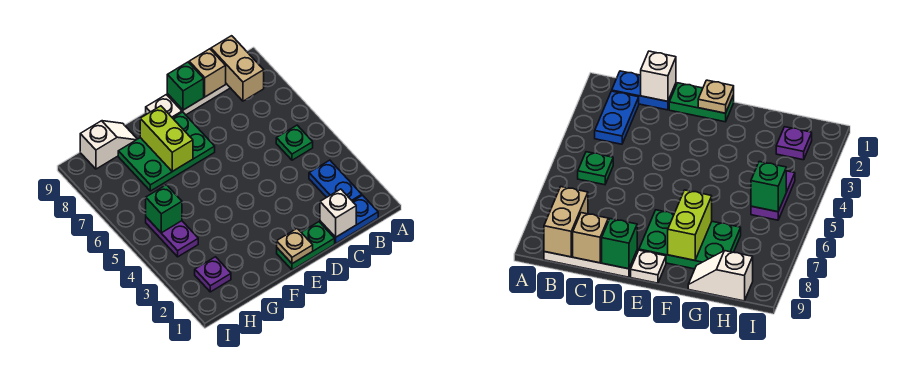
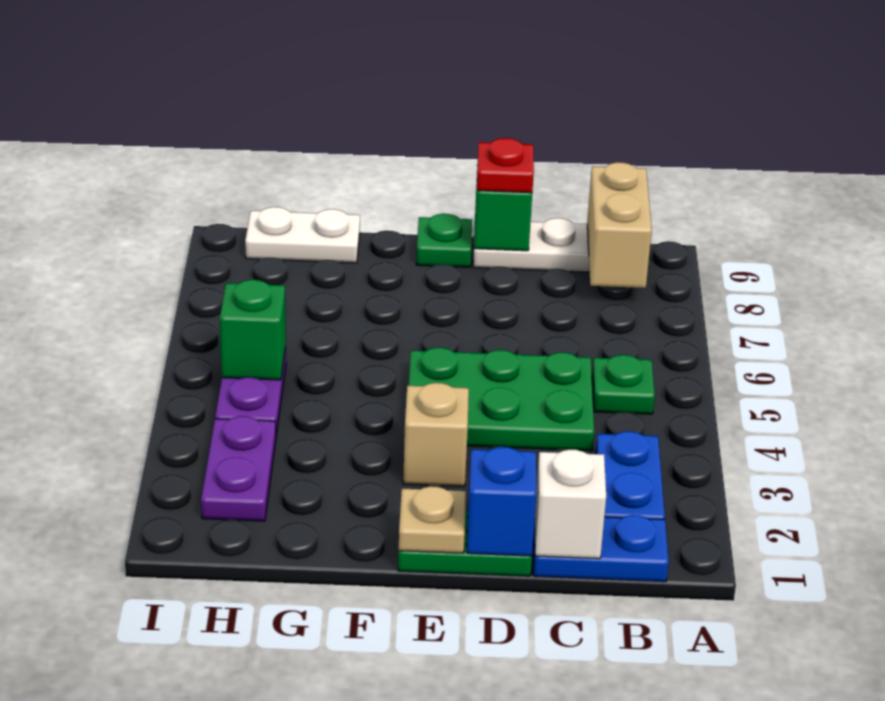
tan brick C9 level 2 -> tan brick E3 level 1
none -> blue brick D1 level 2
none -> red plate D9 level 3
green plate E7:G8 level 1 -> green plate C4:E5 level 1
white plate E9 level 1 -> green plate E9 level 1
lime brick F7:F8 level 2 -> none
white slope G9:H9 level 1 top H -> white plate G9:H9 level 1
purple plate H2 level 1 -> purple plate H2:H3 level 1

